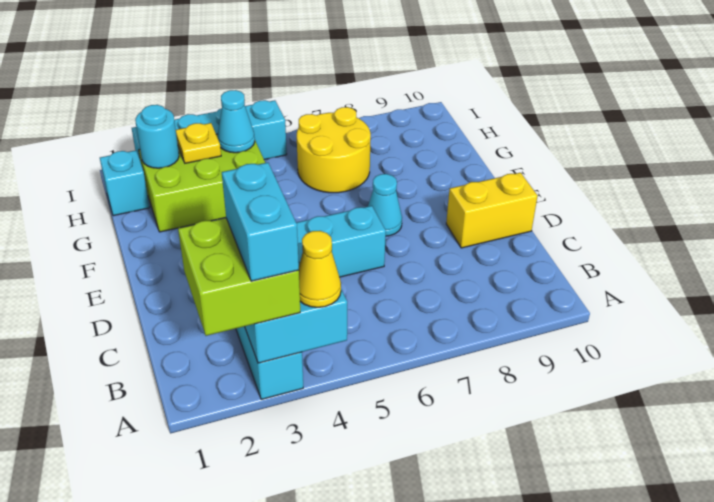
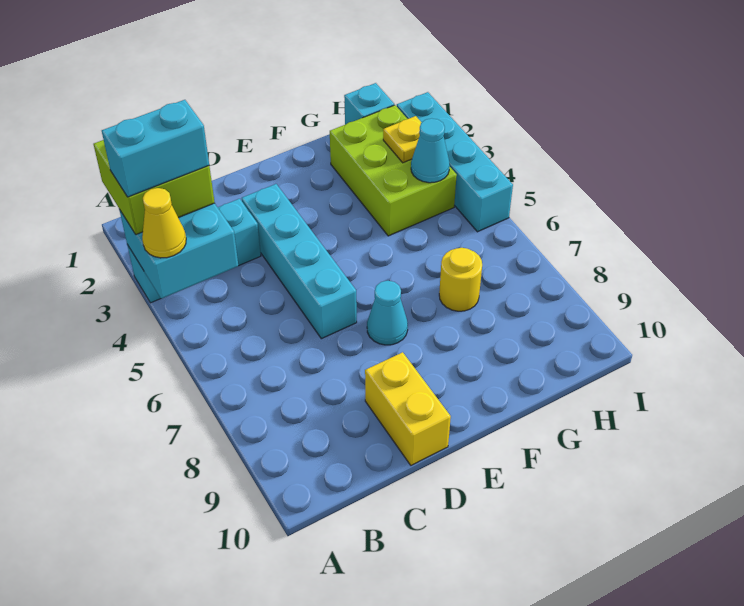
yellow round brick G6:H7 level 1 -> yellow round brick G7 level 1
cyan round brick H2 level 2 -> none

